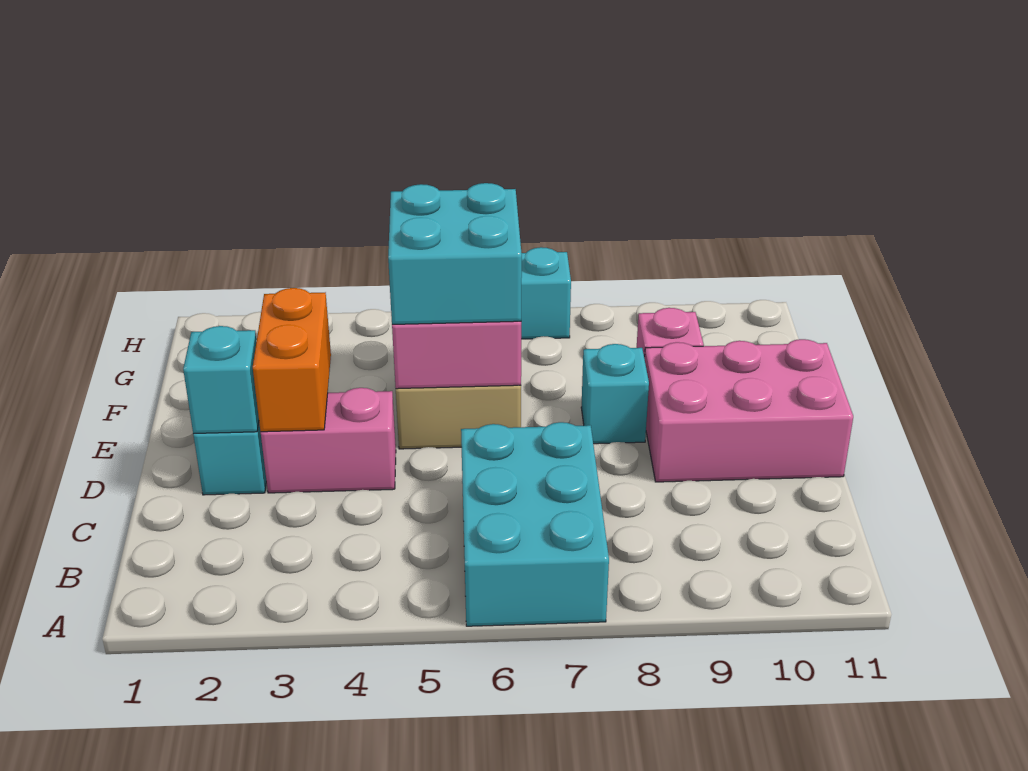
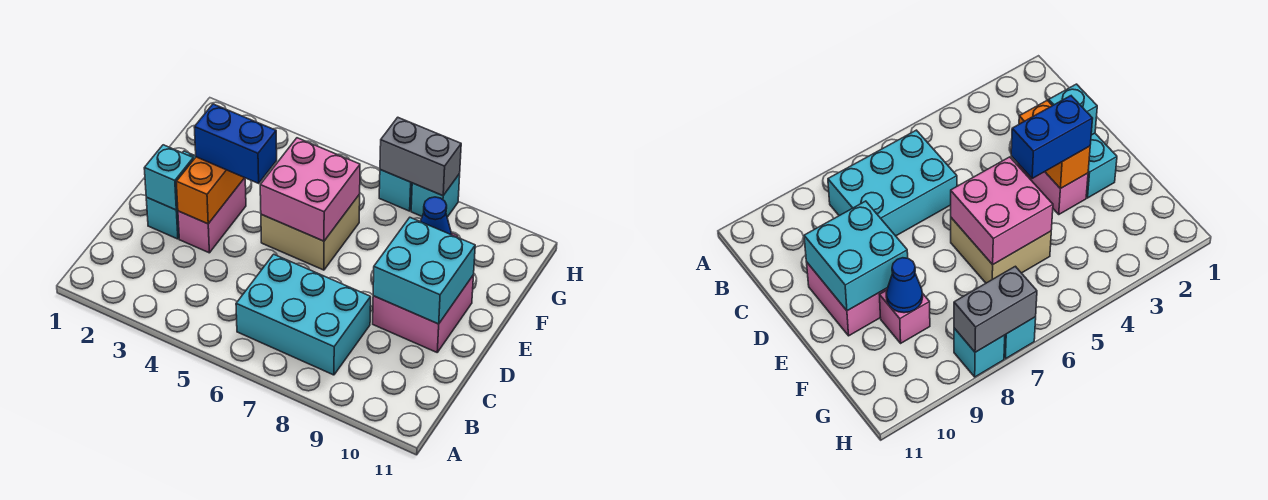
cyan brick A6:C7 level 1 -> cyan brick B6:C8 level 1
pink brick D3:D4 level 1 -> pink brick D3:E3 level 1
pink brick D9:E11 level 1 -> pink brick D9:E10 level 1
none -> blue brick E3:E4 level 3
cyan brick E5:F6 level 3 -> cyan brick D9:E10 level 2
cyan brick E8 level 1 -> cyan brick H8 level 1
none -> blue cone F9 level 2
none -> grey brick H7:H8 level 2

